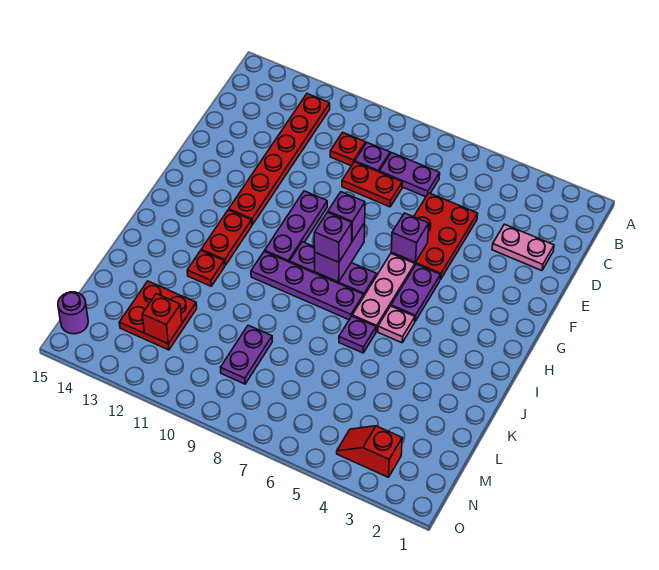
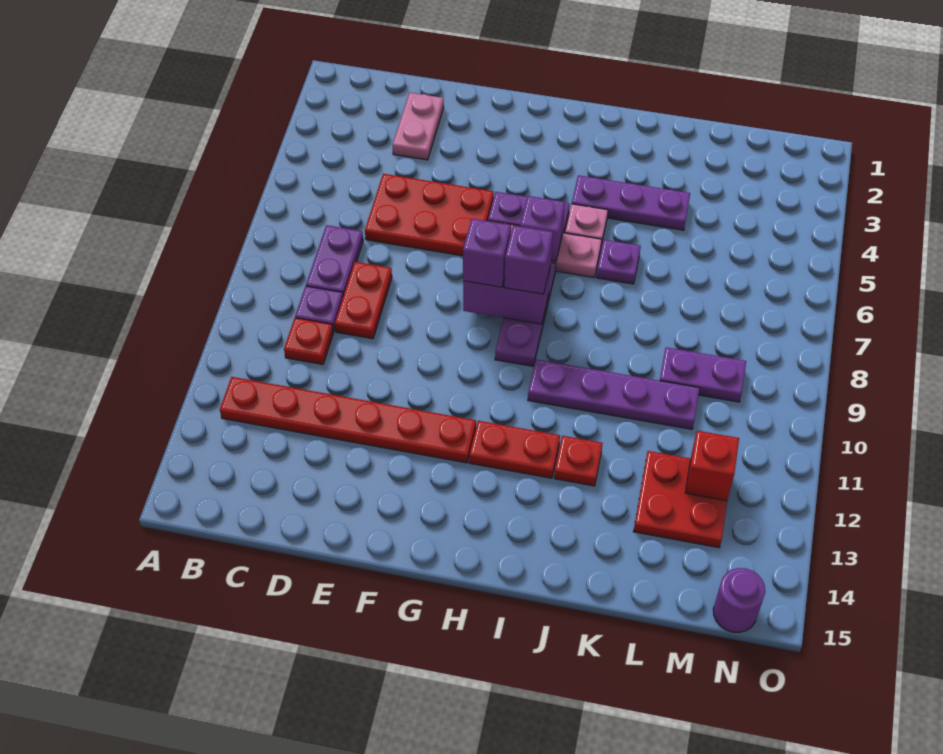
purple brick F6 level 2 -> purple brick H6 level 2
purple plate F10:H10 level 1 -> purple plate I4:K4 level 1
purple plate I7:I10 level 1 -> purple plate I10:L10 level 1
red slope N3:N4 level 1 top 3 -> none

